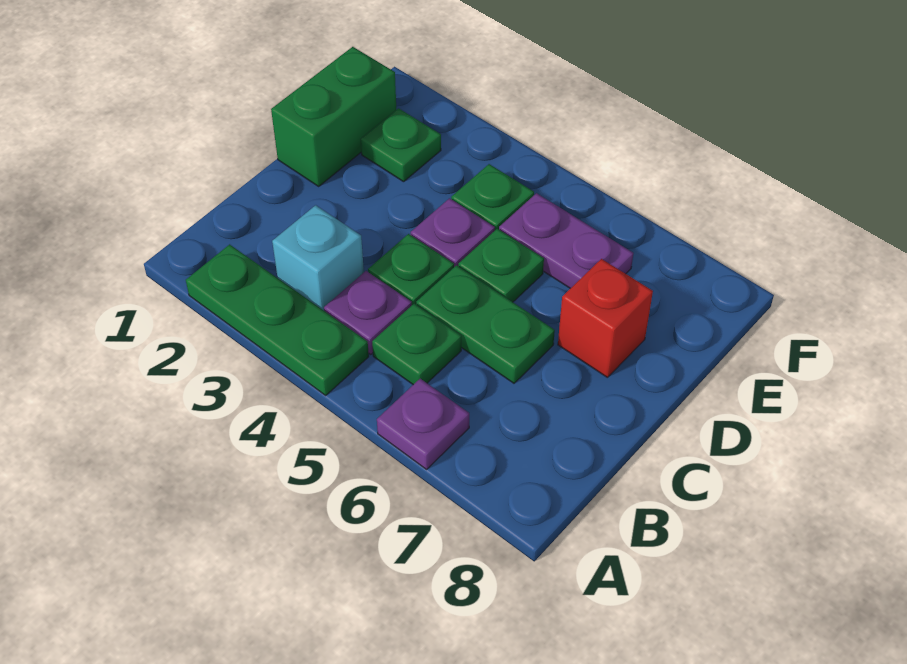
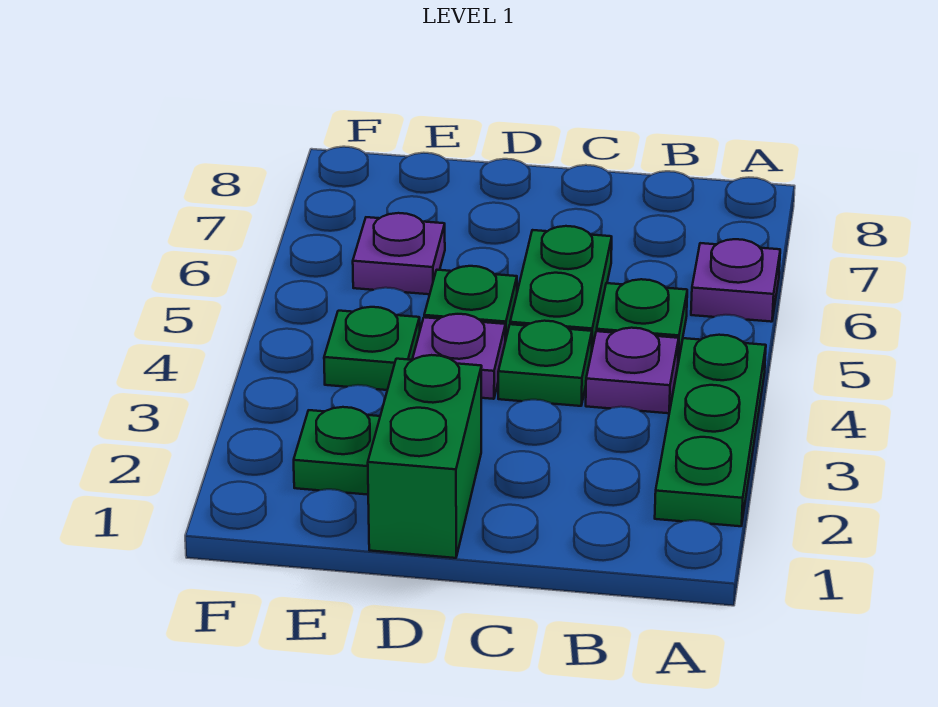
cyan brick B3 level 1 -> none
green brick D1:E1 level 1 -> green brick D1:D2 level 1
red brick D7 level 1 -> none
purple plate E5:E6 level 1 -> purple plate E6 level 1

